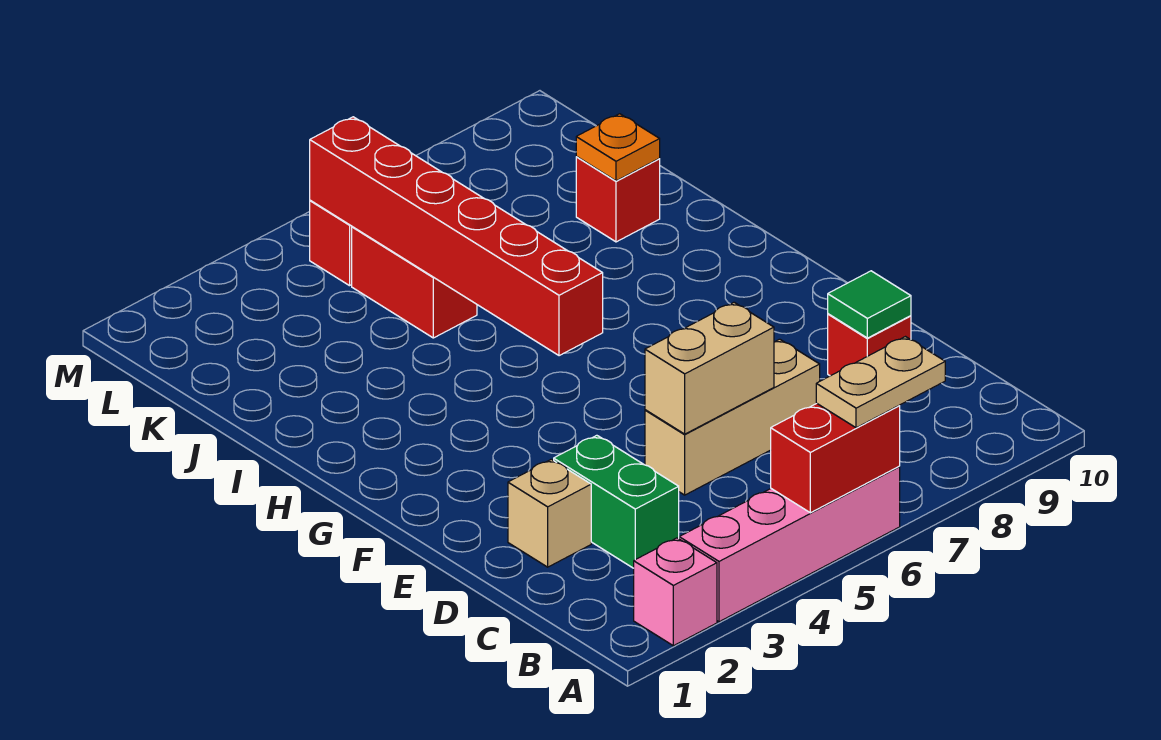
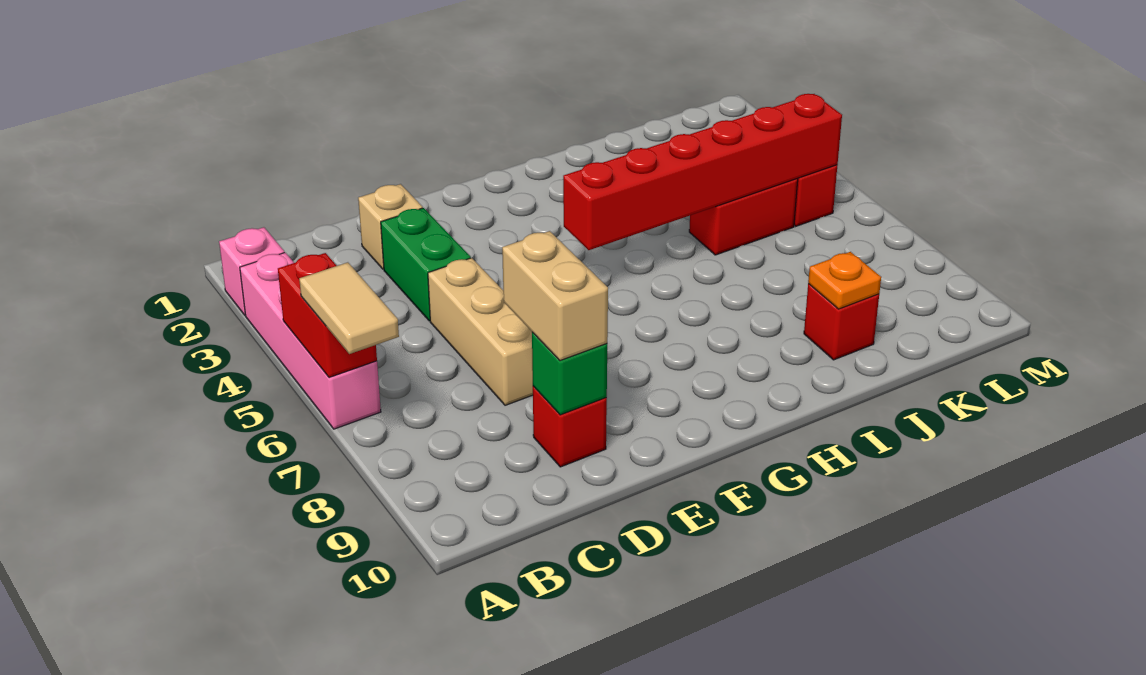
tan plate A6:A7 level 3 -> tan tile A6:A7 level 3
green brick C3:D3 level 1 -> green brick D3:D4 level 1
tan brick D5:D6 level 2 -> tan brick D8:D9 level 3
green tile D9 level 2 -> green brick D9 level 2

